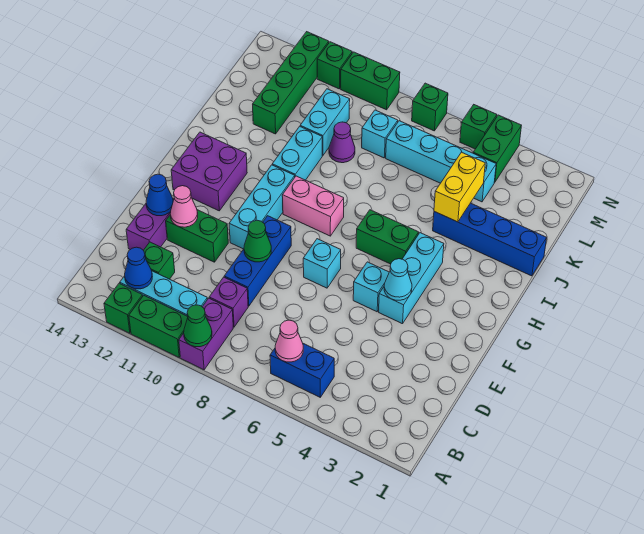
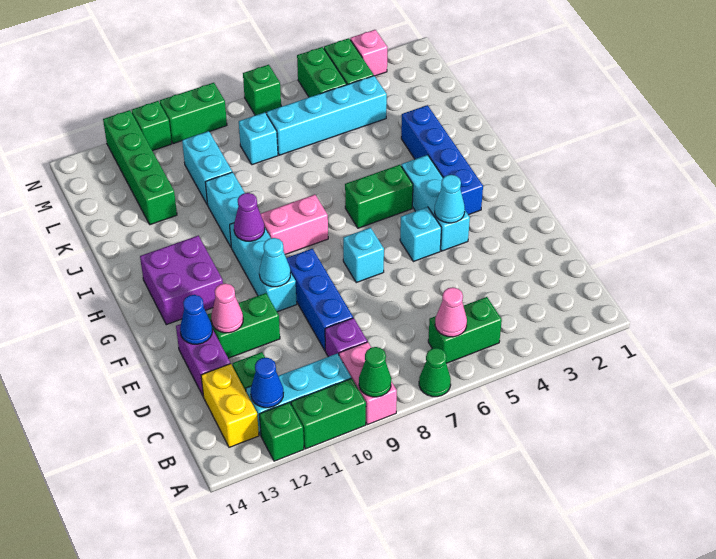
purple brick A9:B9 level 1 -> pink brick A9:B9 level 1
blue brick B5:B6 level 1 -> green brick B5:B6 level 1
green cone E9 level 2 -> green cone A7 level 1
none -> cyan cone F10 level 2
blue brick J1:J4 level 1 -> blue brick G3:J3 level 1
yellow brick J4:K4 level 2 -> yellow brick B13:C13 level 1
purple cone K9 level 1 -> purple cone H10 level 2
none -> pink brick N3 level 1
green brick N5 level 1 -> green brick M5:N5 level 1

